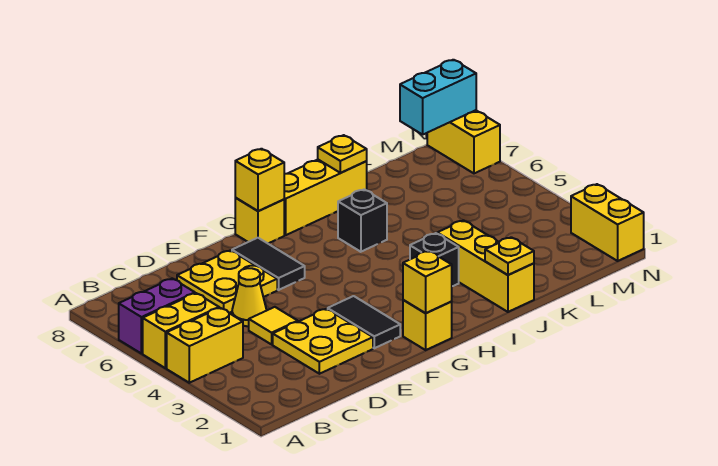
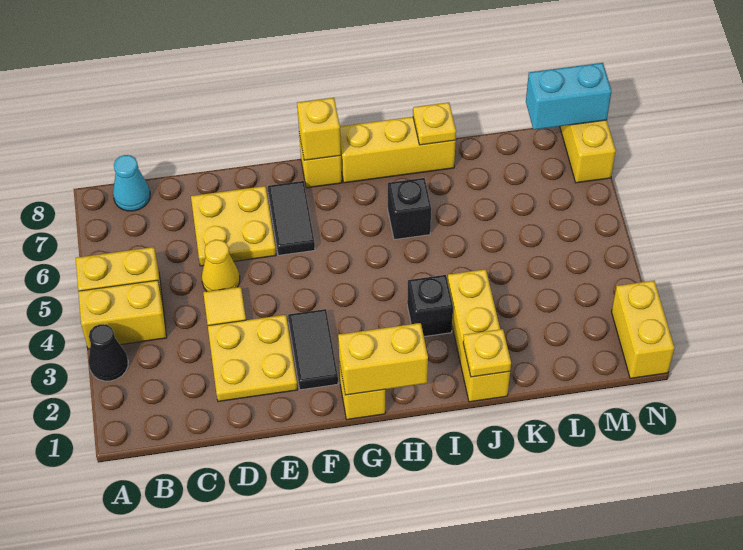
none -> black cone A3 level 1
purple brick A6:B6 level 1 -> none
none -> cyan cone B8 level 1
yellow brick G1 level 2 -> yellow brick G1:H1 level 2

